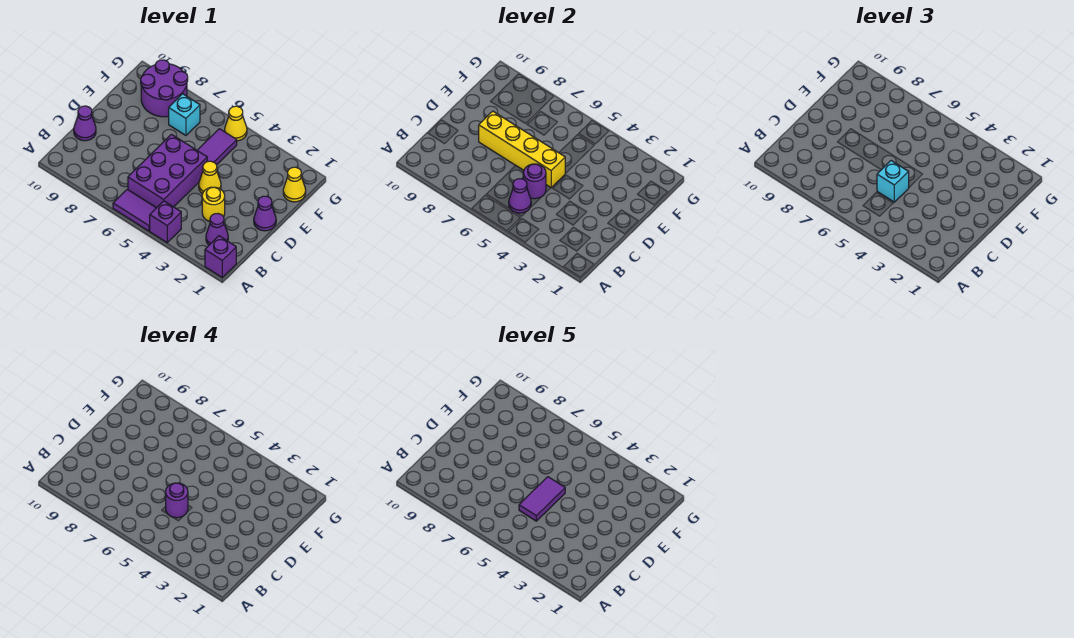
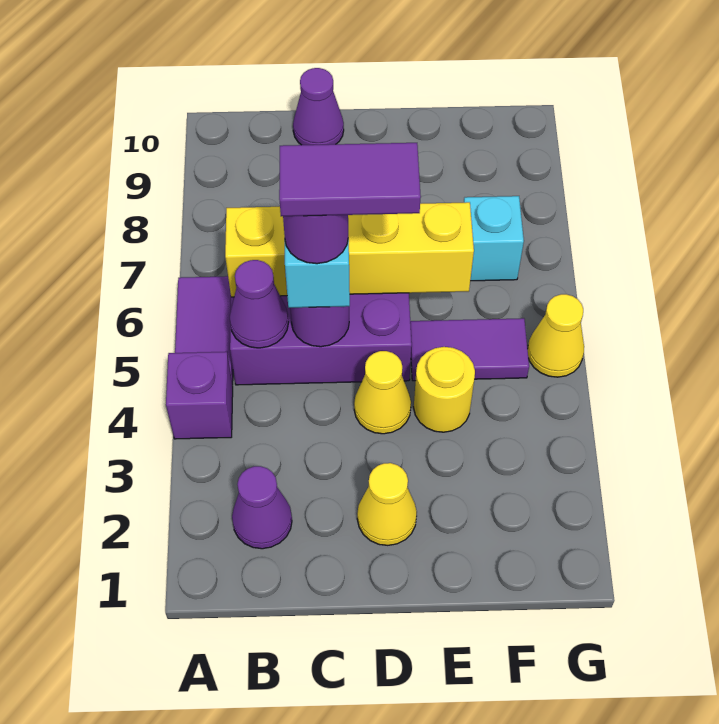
purple brick A1 level 1 -> none
yellow round brick C3 level 1 -> yellow round brick E4 level 1
purple cone D1 level 1 -> none
yellow brick D5:D8 level 2 -> yellow brick B6:E6 level 2
yellow cone F1 level 1 -> yellow cone D2 level 1
purple round brick F8:G9 level 1 -> none

